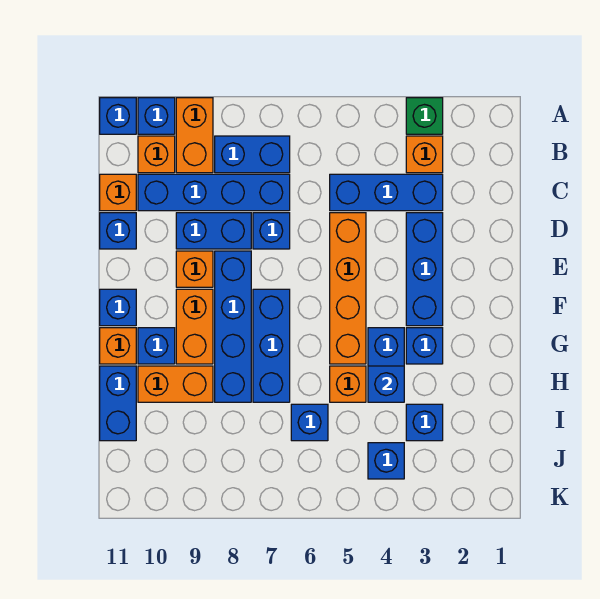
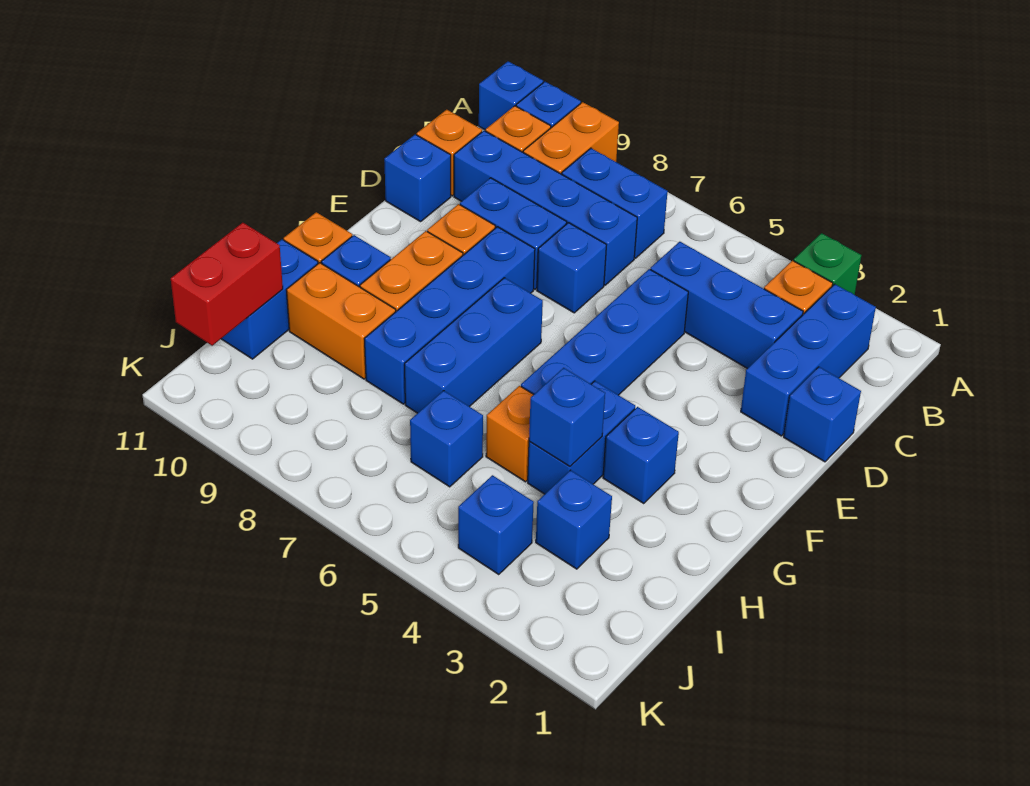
blue brick D3:F3 level 1 -> blue brick B2:D2 level 1
orange brick D5:G5 level 1 -> blue brick D5:G5 level 1
blue brick F11 level 1 -> blue brick D1 level 1
none -> red brick I11:J11 level 2

